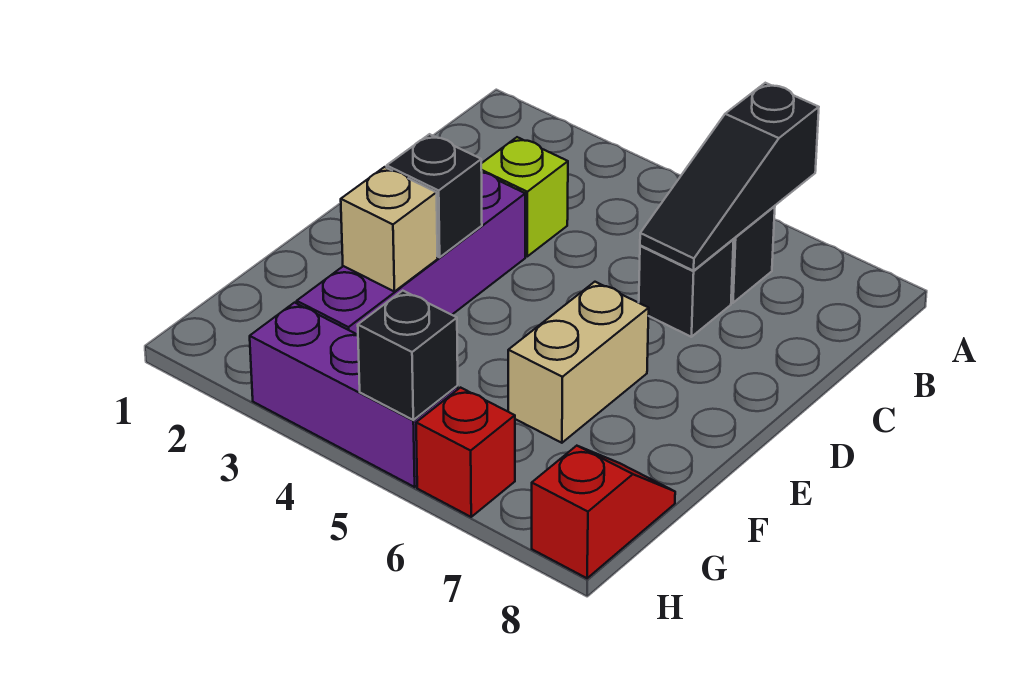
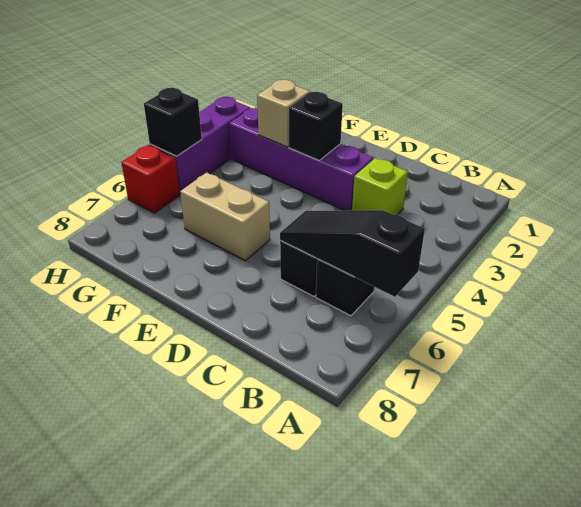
red slope G8:H8 level 1 top H -> none

